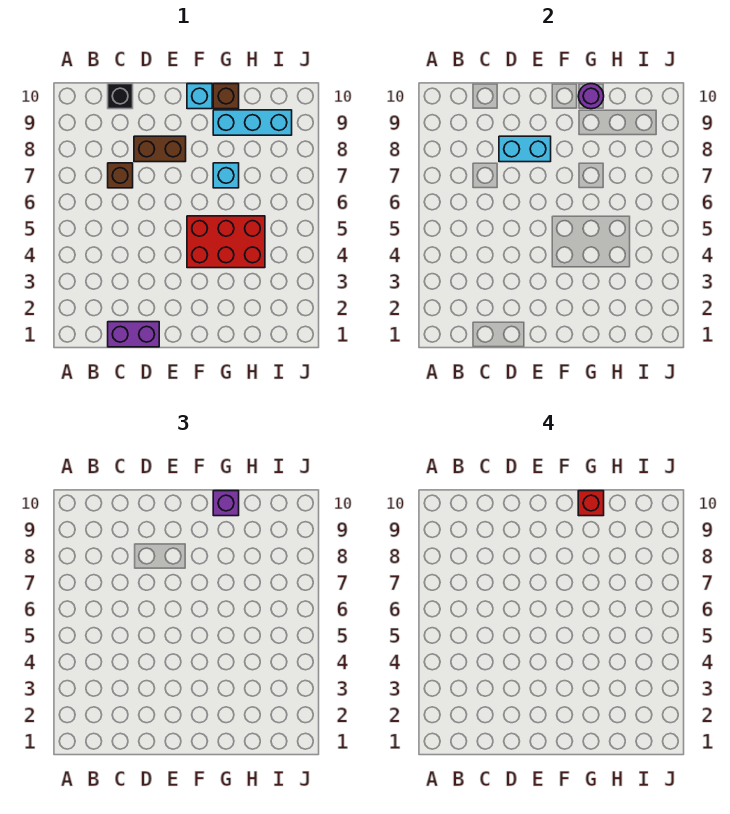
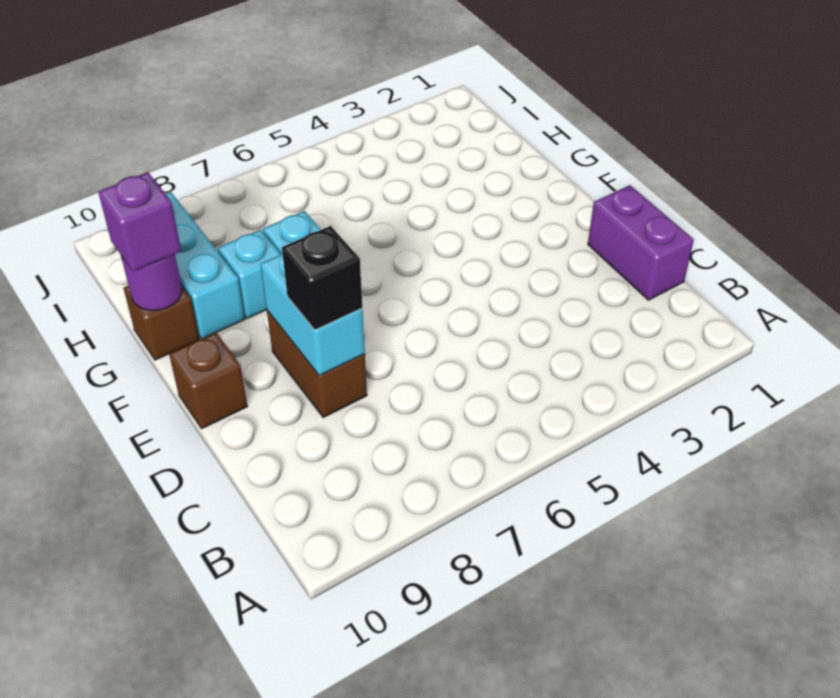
brown brick C7 level 1 -> brown brick E10 level 1
black brick C10 level 1 -> black brick D8 level 3
red brick F4:H5 level 1 -> none
cyan brick F10 level 1 -> cyan brick G8 level 1
red brick G10 level 4 -> none

